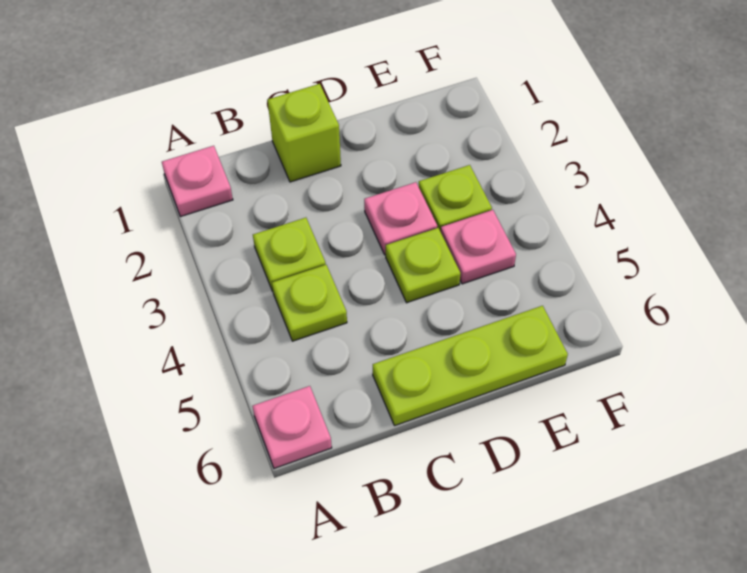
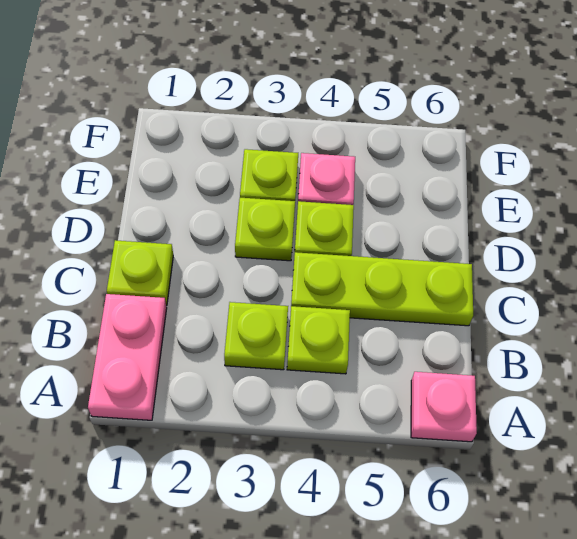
pink plate A1 level 1 -> pink plate A1:B1 level 1
lime brick C1 level 1 -> lime plate C1 level 1
lime plate C6:E6 level 1 -> lime plate C4:C6 level 1
pink plate D3 level 1 -> lime plate D3 level 1

